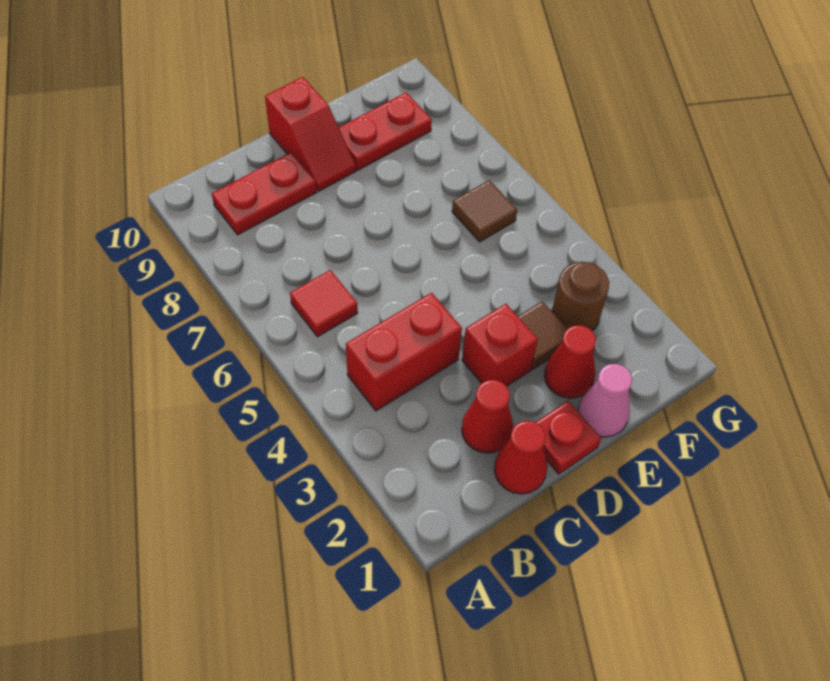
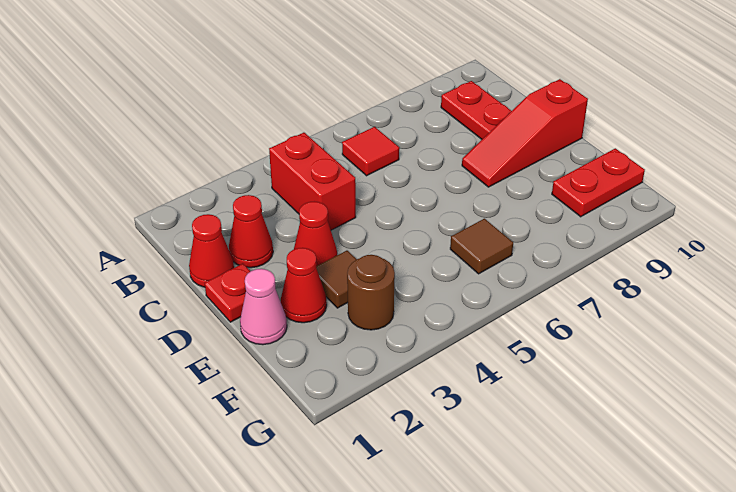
red brick D3 level 1 -> red cone D3 level 1
red slope D9:D10 level 1 top 10 -> red slope D8:D10 level 1 top 10
red plate E9:F9 level 1 -> red plate F9:F10 level 1

